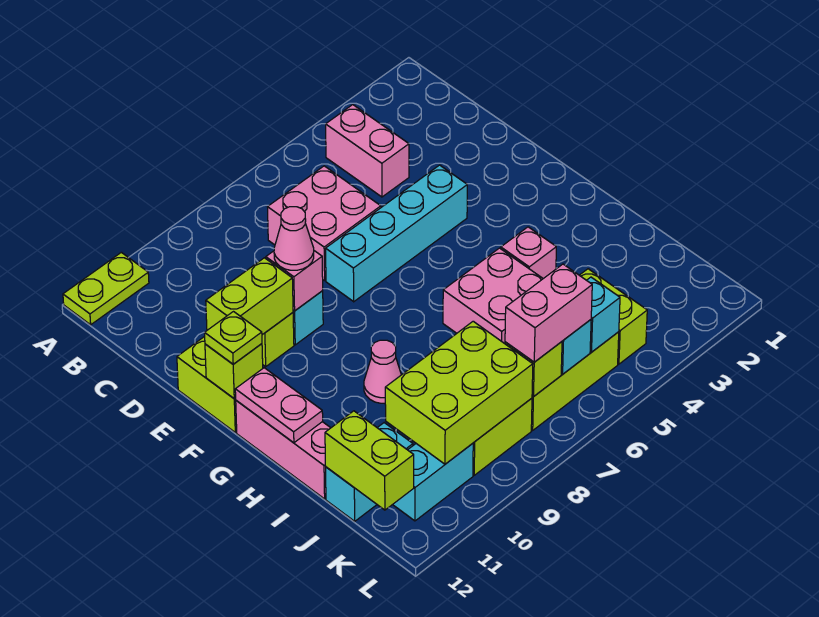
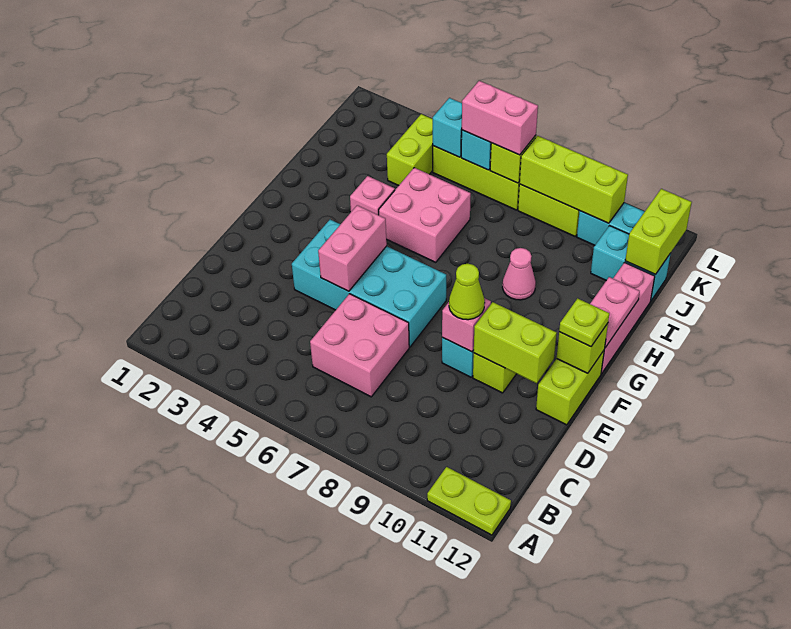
pink brick B4:C4 level 1 -> pink brick E5:F5 level 2
cyan brick E4:E7 level 1 -> cyan brick E4:F7 level 1
pink cone E9 level 3 -> lime cone E9 level 3
lime brick J8:K10 level 2 -> lime brick K8:K10 level 2

